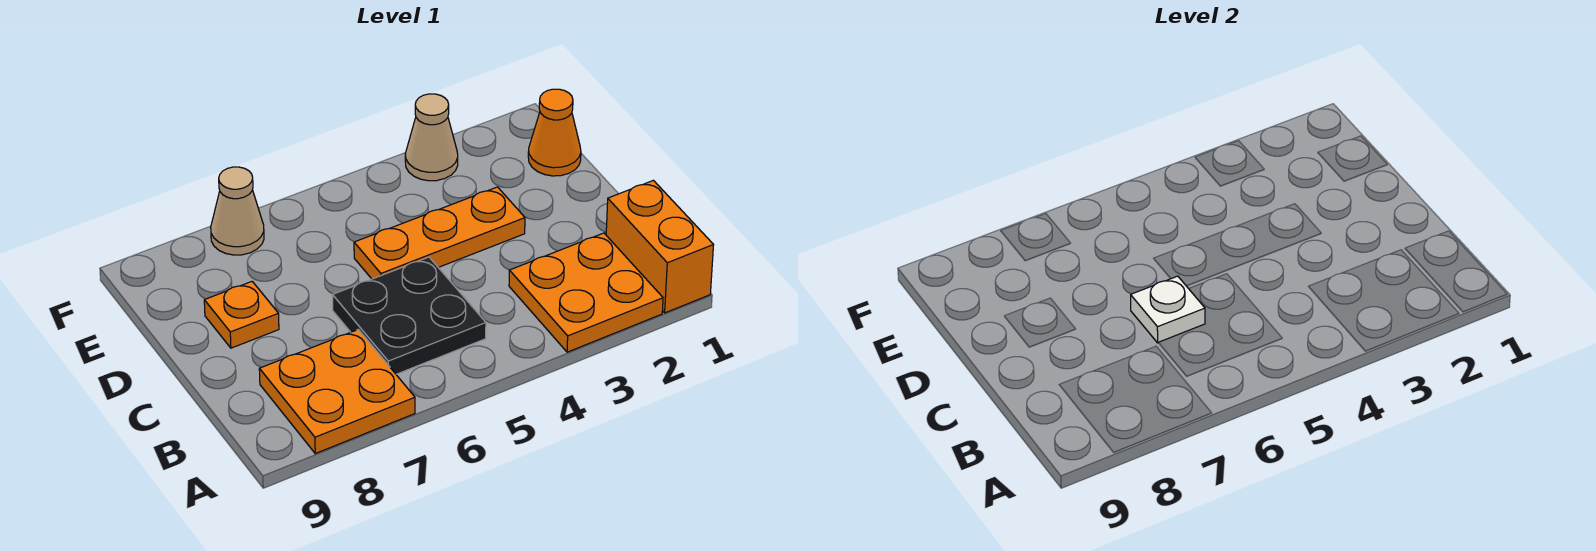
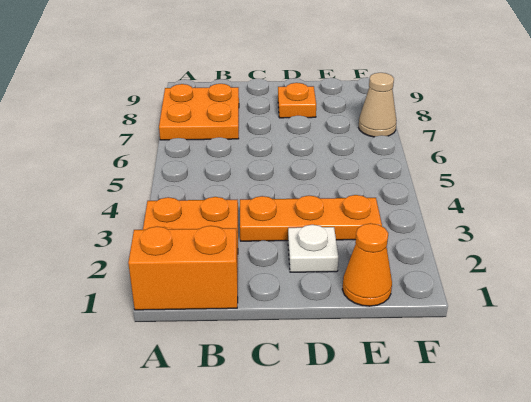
black plate B5:C6 level 1 -> none
white plate C6 level 2 -> white plate D2 level 1
orange plate D3:D5 level 1 -> orange plate C3:E3 level 1
tan cone F3 level 1 -> none

